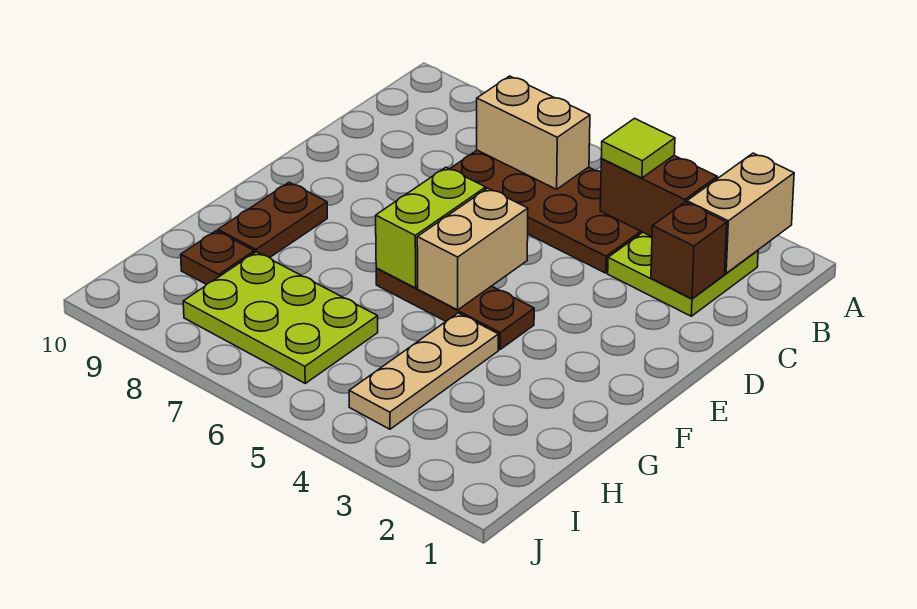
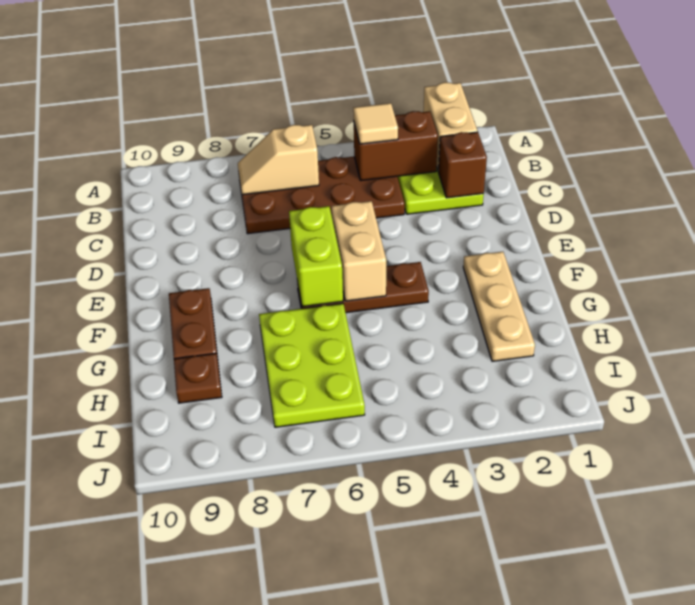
lime tile B4 level 3 -> tan tile B4 level 3
tan brick B6:B7 level 2 -> tan slope B6:B7 level 2 top 6
tan plate G4:I4 level 1 -> tan plate F2:H2 level 1
lime plate H6:I8 level 1 -> lime plate G6:I7 level 1

